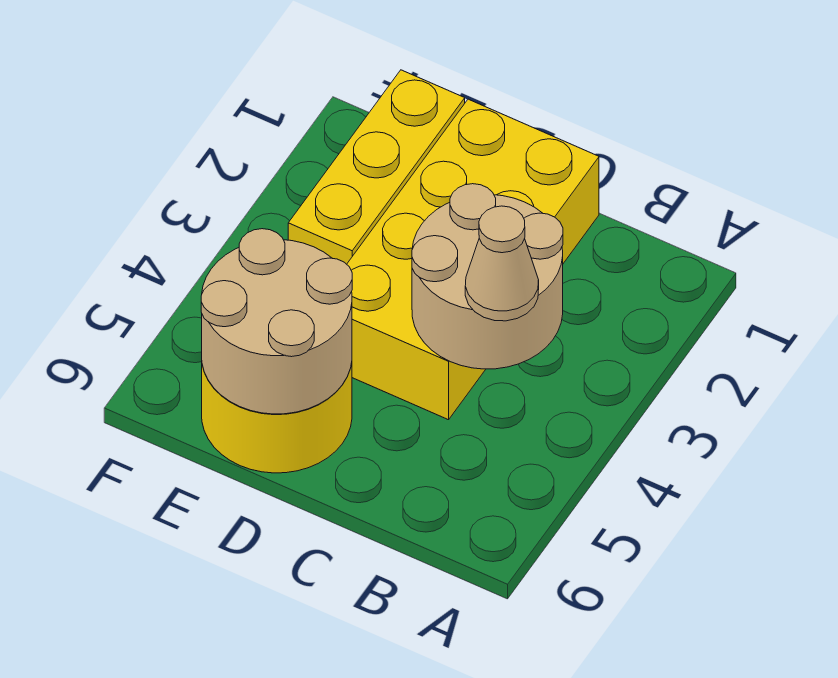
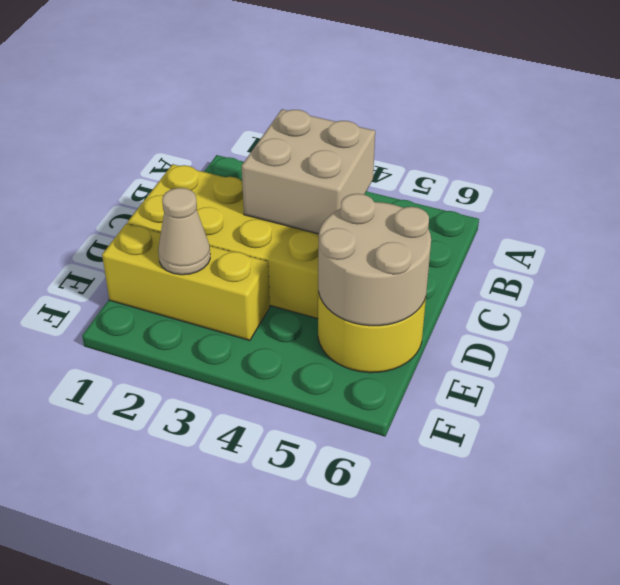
tan round brick B3:C4 level 2 -> tan brick B3:C4 level 2
tan cone B4 level 3 -> tan cone E2 level 2

